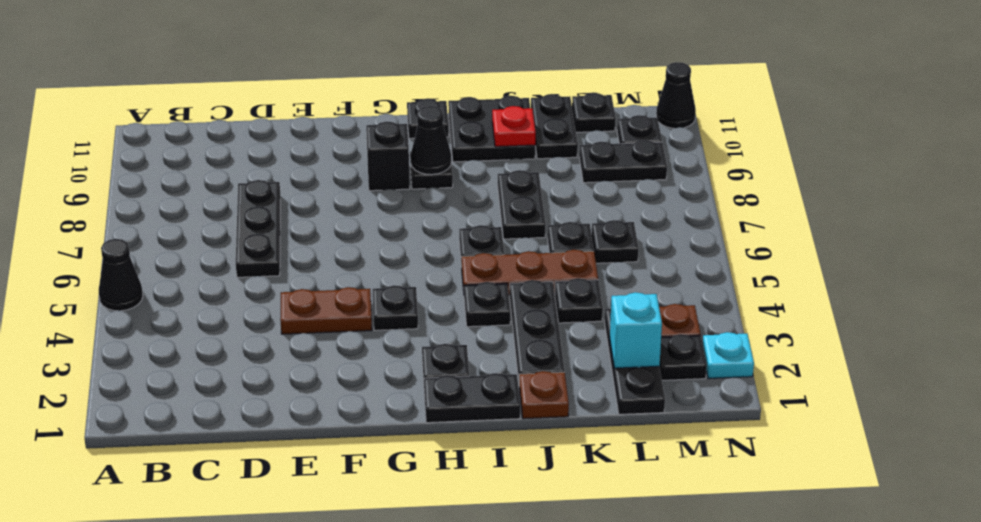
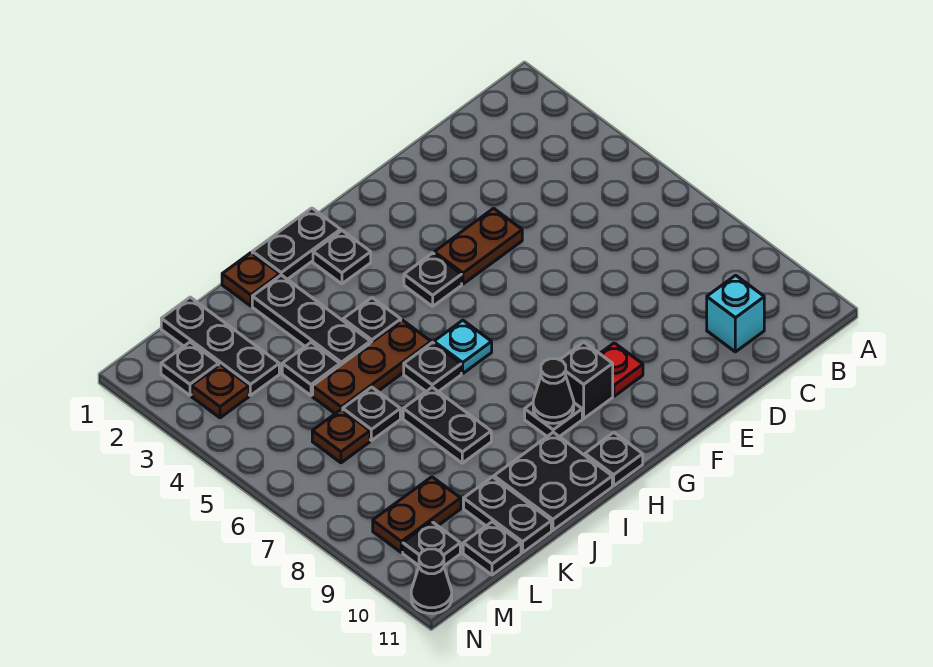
black cone A5 level 1 -> none
black plate D6:D8 level 1 -> none
red plate J10 level 2 -> red plate F9 level 1
cyan brick L2 level 2 -> cyan brick C10 level 1
black plate L6 level 1 -> brown plate L6 level 1
black plate L9:M9 level 1 -> brown plate L9:M9 level 1
cyan plate N2 level 1 -> cyan plate H6 level 1

